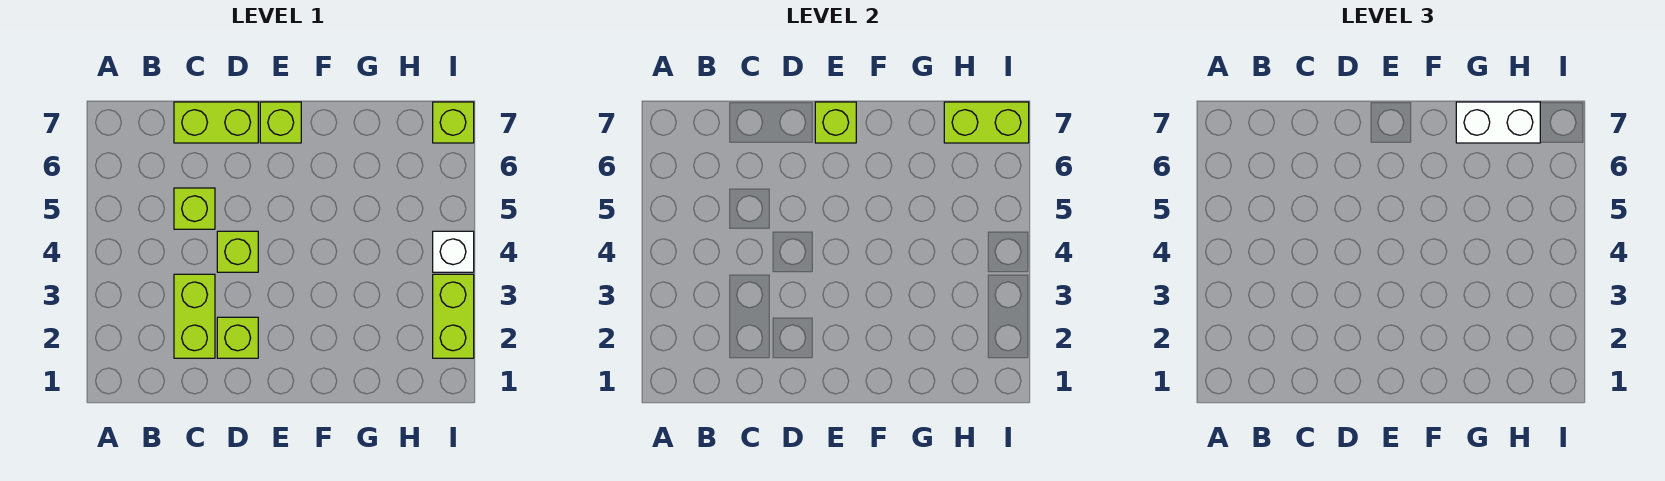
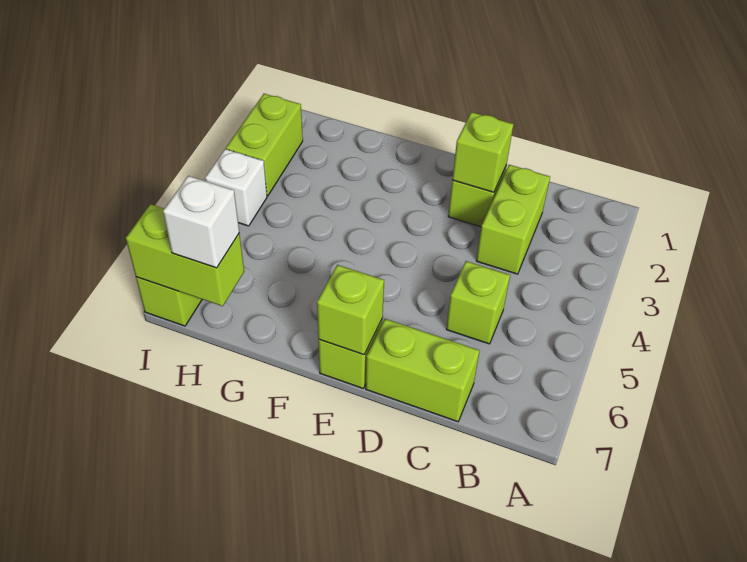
lime brick D4 level 1 -> lime brick D2 level 2
white brick G7:H7 level 3 -> white brick H7 level 3

